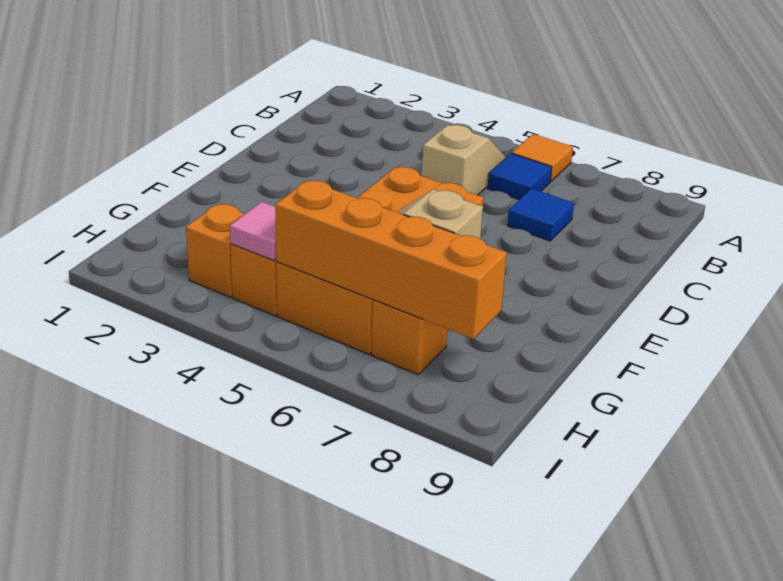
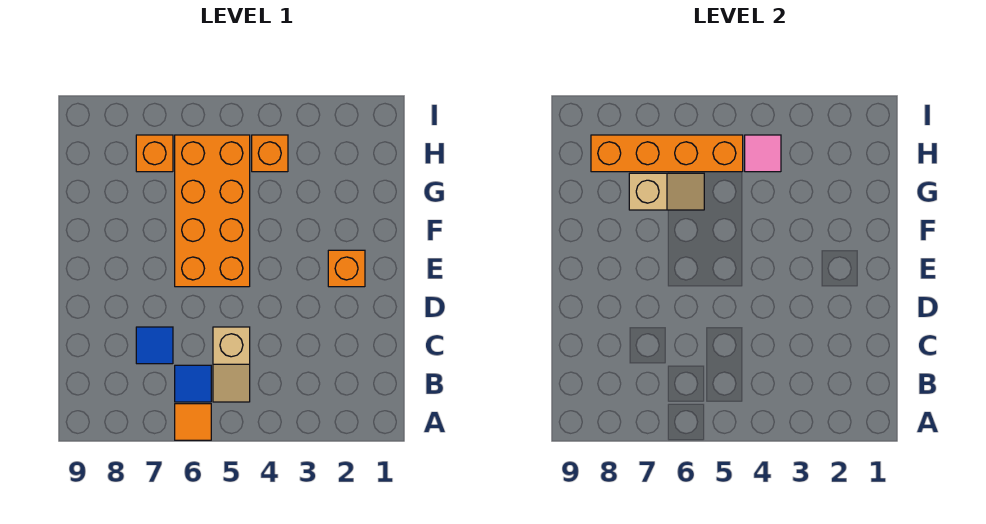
orange brick H3 level 1 -> orange brick E2 level 1

